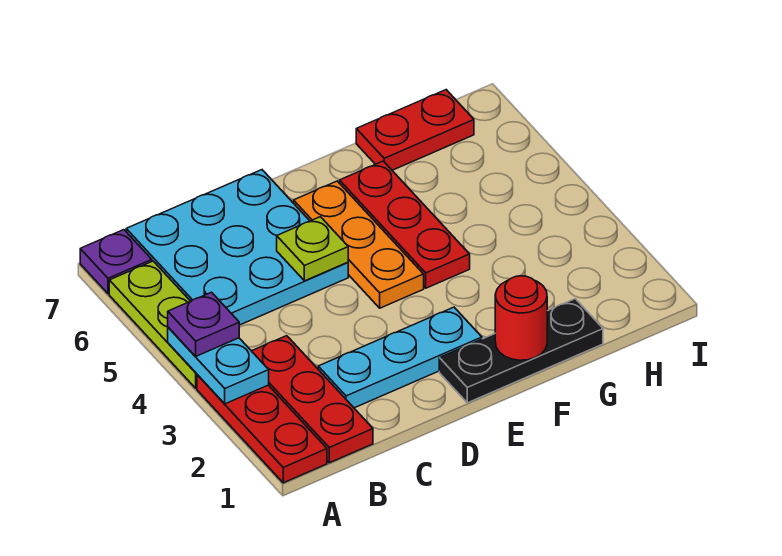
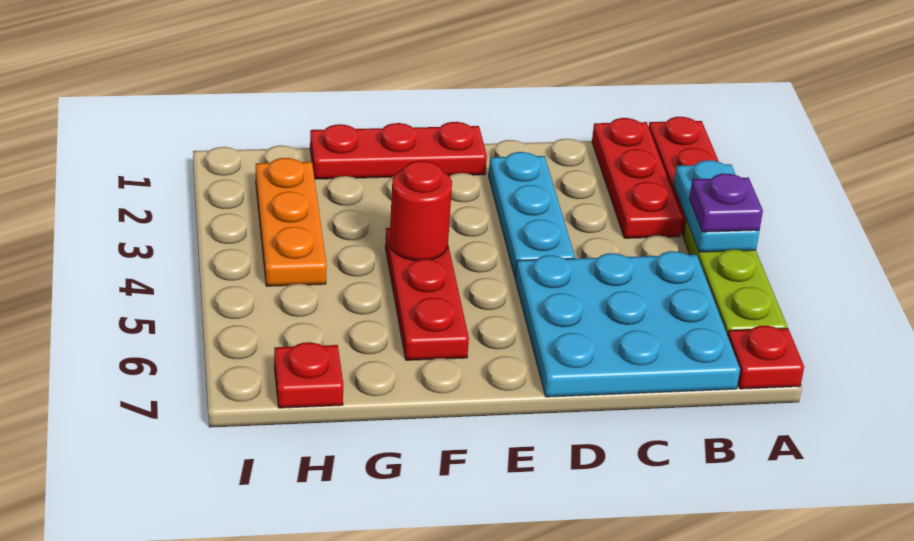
purple plate A7 level 1 -> red plate A7 level 1
cyan plate C2:E2 level 1 -> cyan plate D2:D4 level 1
lime plate D5 level 2 -> none
black plate E1:G1 level 1 -> red plate E1:G1 level 1
orange plate E4:E6 level 1 -> orange plate H2:H4 level 1
red round brick F1 level 2 -> red round brick F4 level 2
red plate G7:H7 level 1 -> red plate H7 level 1

